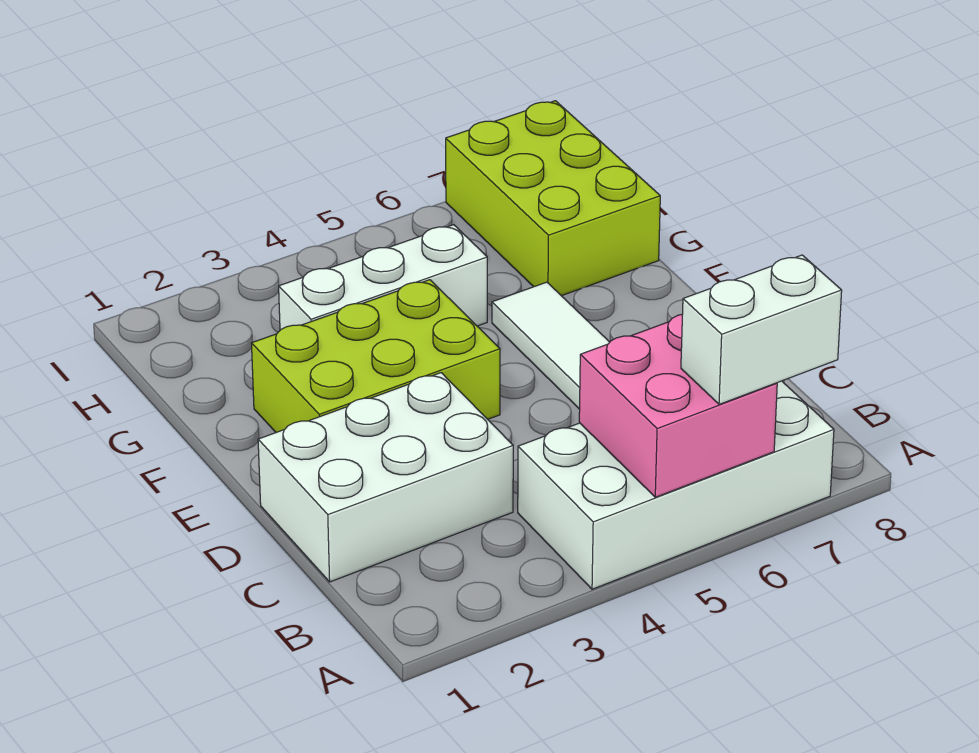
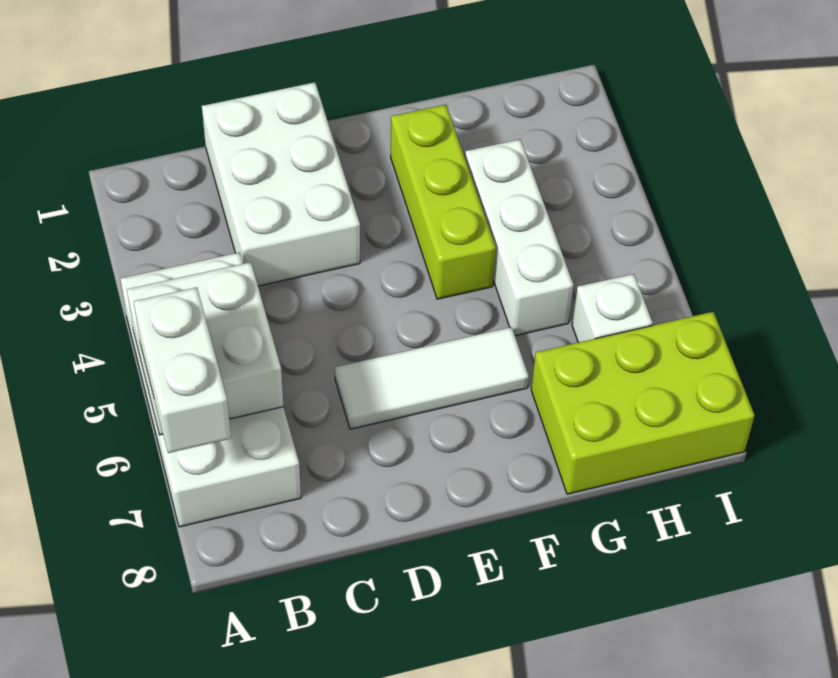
pink brick A5:B6 level 2 -> white brick A5:B6 level 2
lime brick E2:F4 level 1 -> lime brick F2:F4 level 1
none -> white brick H6 level 1

